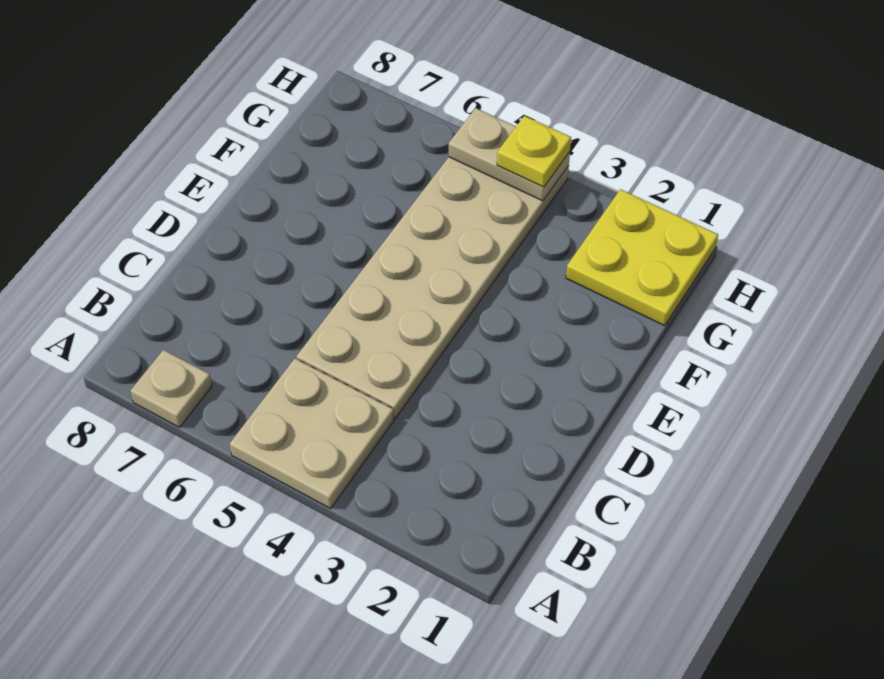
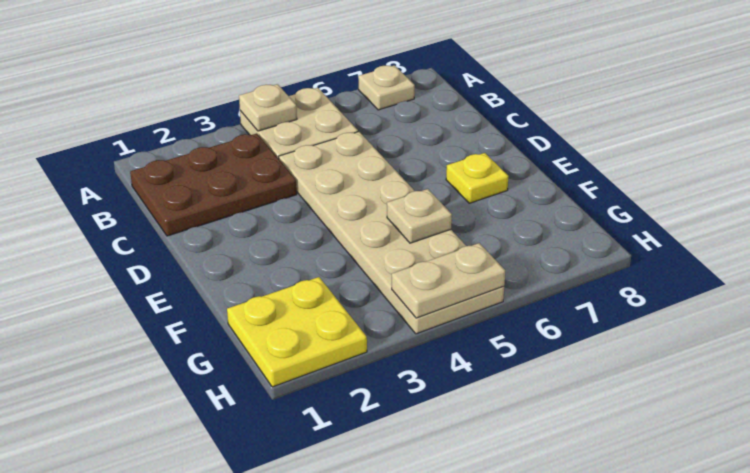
none -> tan plate A4 level 2
none -> brown plate B1:C3 level 1
none -> tan plate F5 level 2
yellow plate H4 level 3 -> yellow plate E7 level 1

